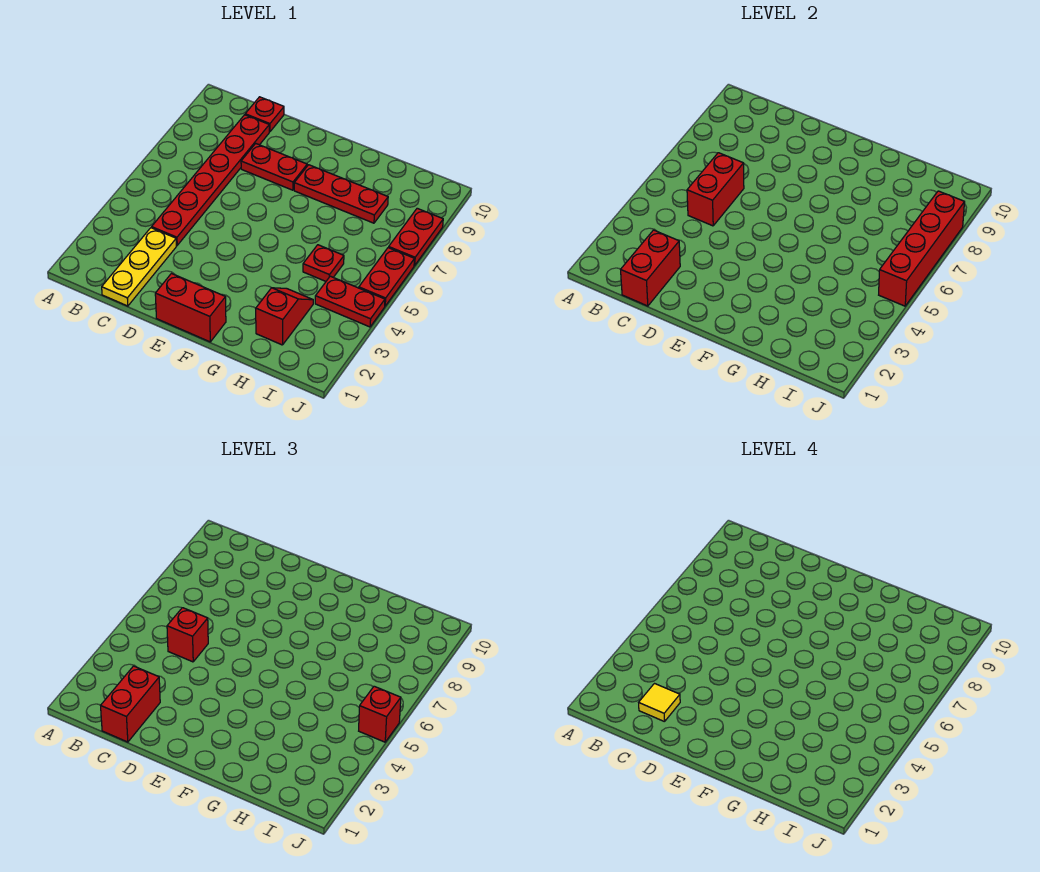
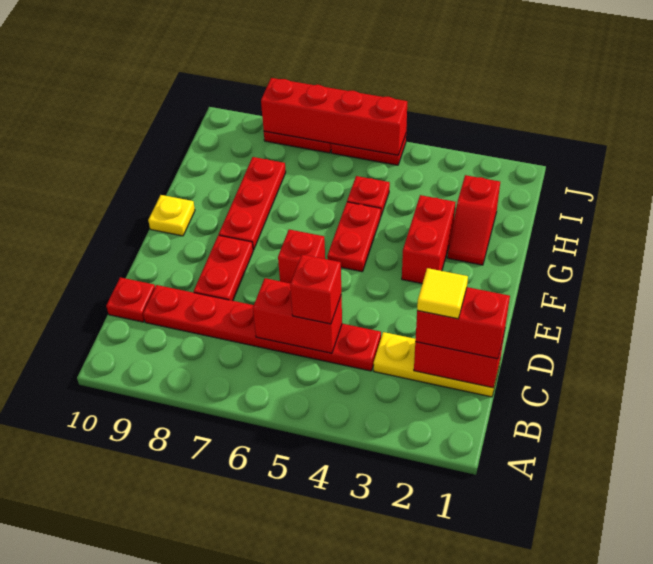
red brick E1:F1 level 1 -> red brick F3:G3 level 1
none -> yellow plate F10 level 1
red slope H2:H3 level 1 top 2 -> red slope G2:H2 level 1 top H
red plate I4:J4 level 1 -> red plate F5:G5 level 1
red brick J5 level 3 -> red brick E6 level 1

